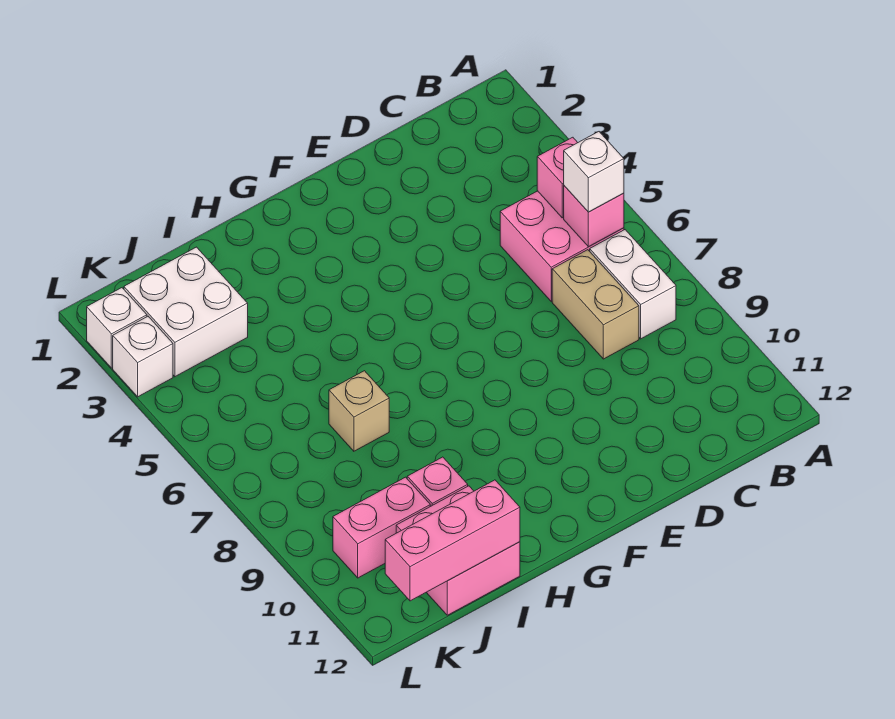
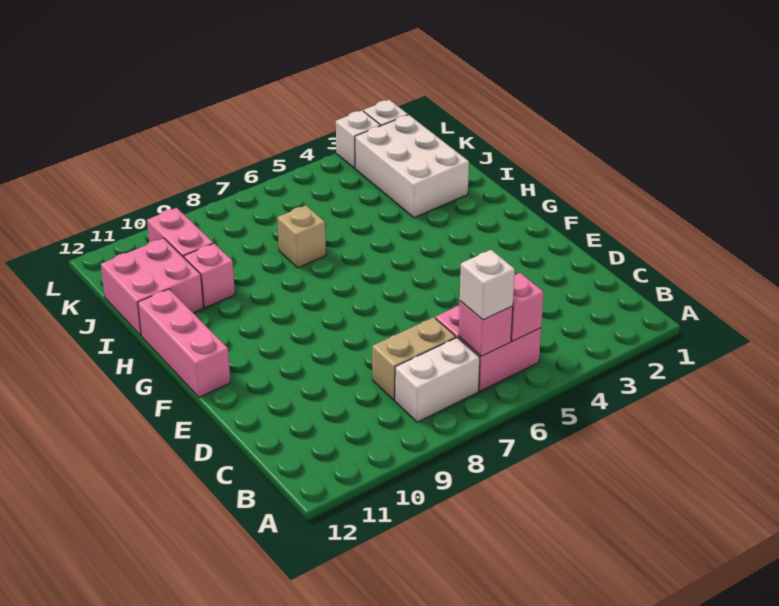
pink brick I12:K12 level 2 -> pink brick F12:H12 level 1
white brick J2:K3 level 1 -> white brick I2:K3 level 1

